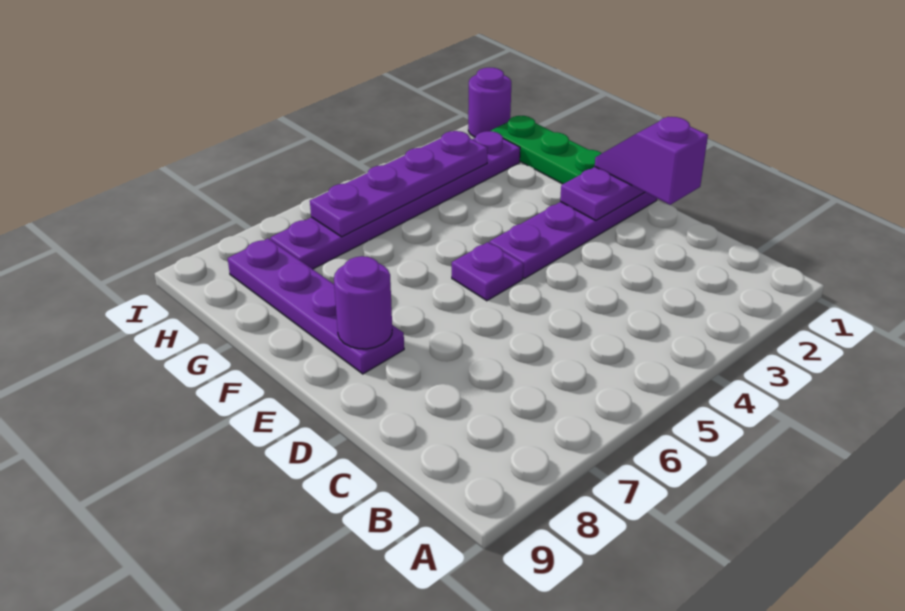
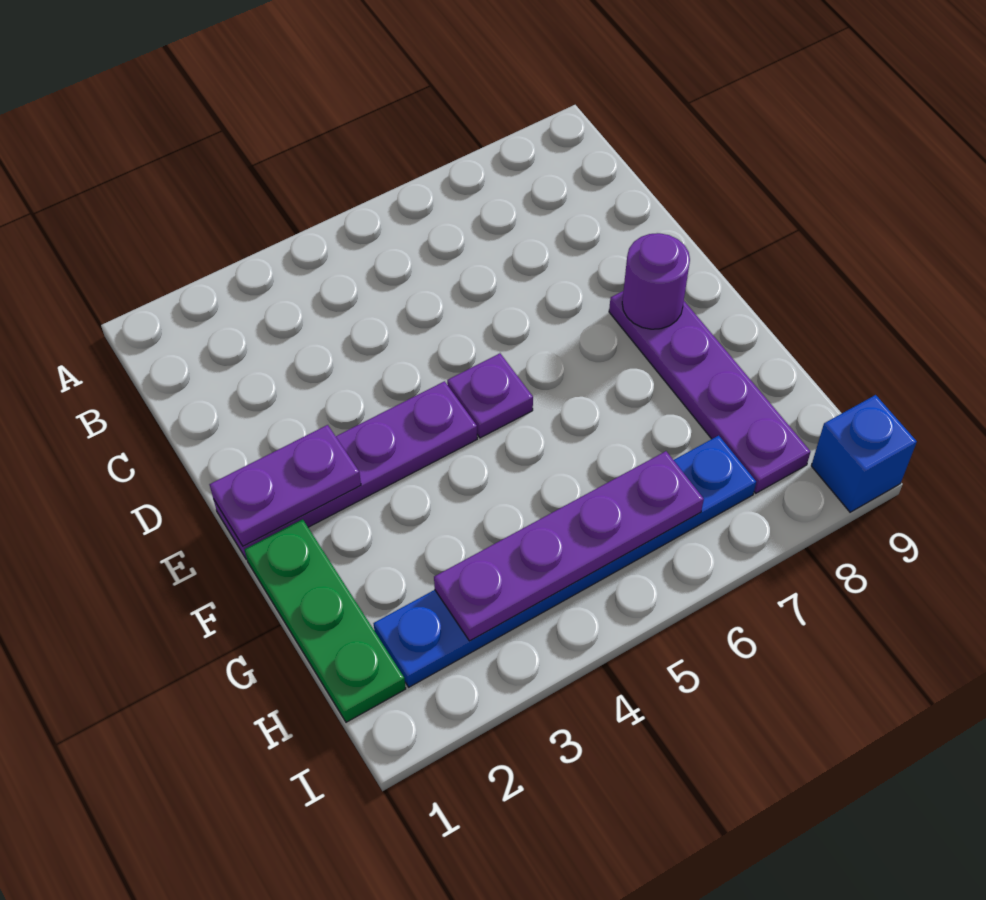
purple slope D1:E1 level 3 top D -> none
purple plate H2:H7 level 1 -> blue plate H2:H7 level 1
purple round brick I1 level 1 -> none
none -> blue brick I9 level 1

